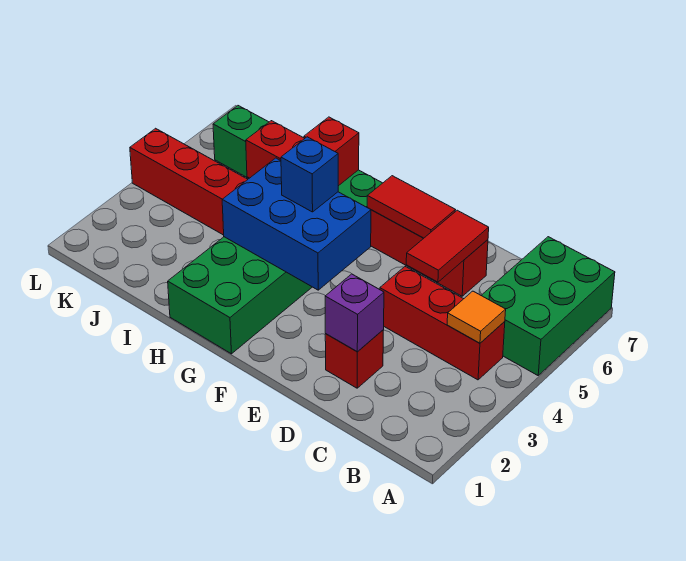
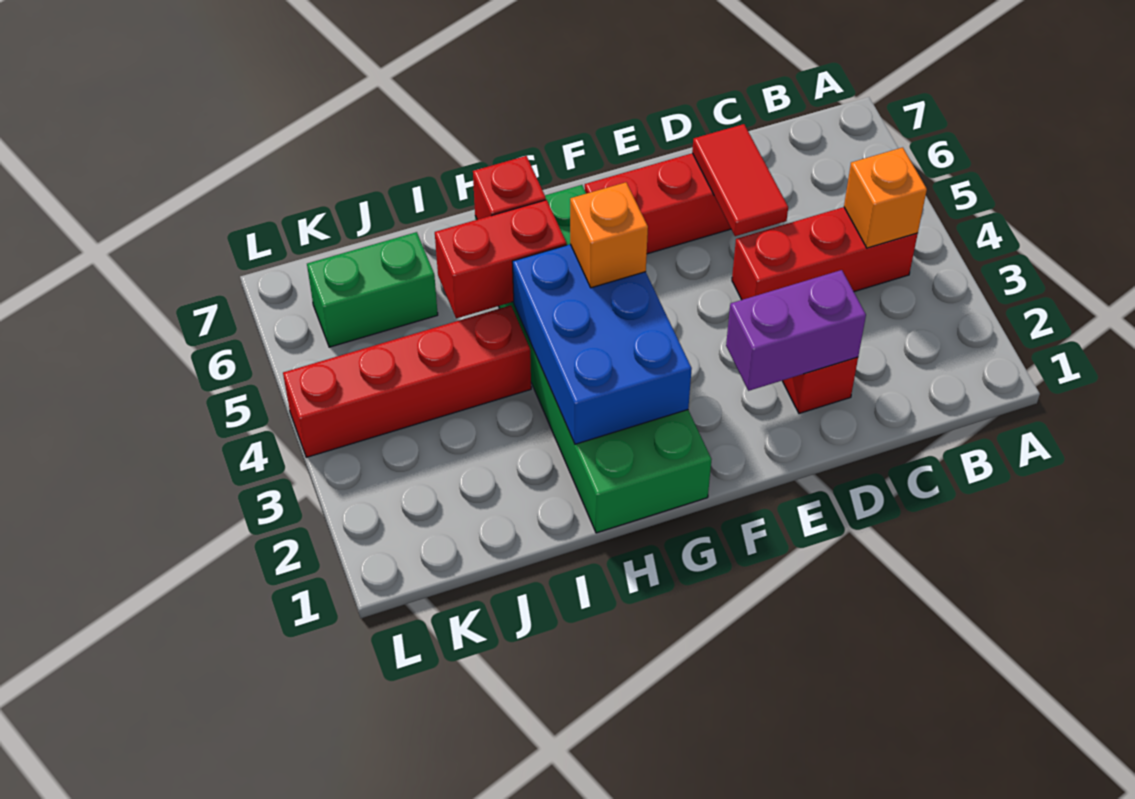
green brick A5:B7 level 1 -> none
orange tile B4 level 2 -> orange brick B4 level 2
purple brick D2 level 2 -> purple brick D2:E2 level 2
red tile E6:F6 level 2 -> none
blue brick F3:H4 level 2 -> blue brick G2:H4 level 2
blue brick G4 level 3 -> orange brick G4 level 3

